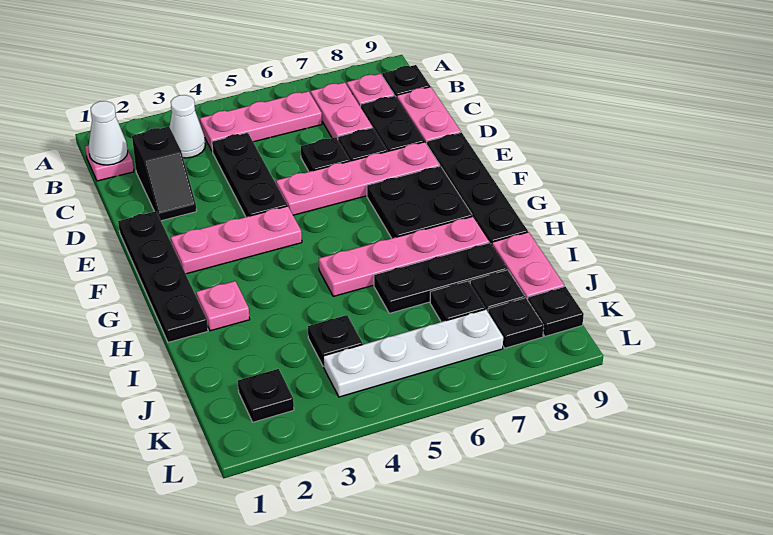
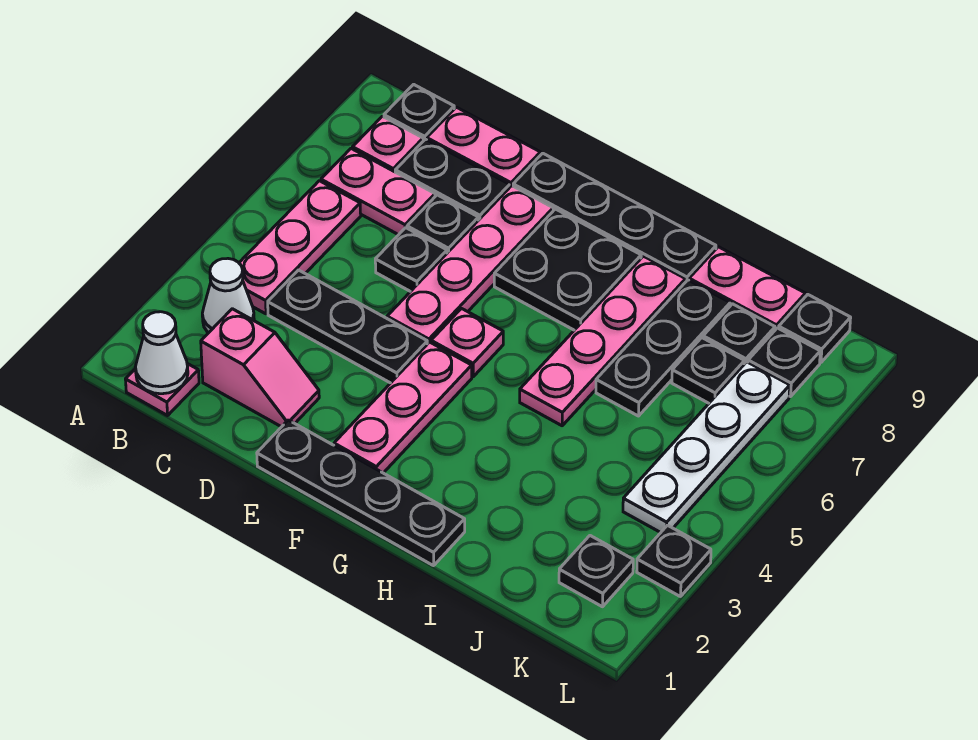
black slope C2:D2 level 1 top C -> pink slope C2:D2 level 1 top C
pink plate H2 level 1 -> pink plate F5 level 1
black plate J4 level 1 -> black plate L3 level 1

